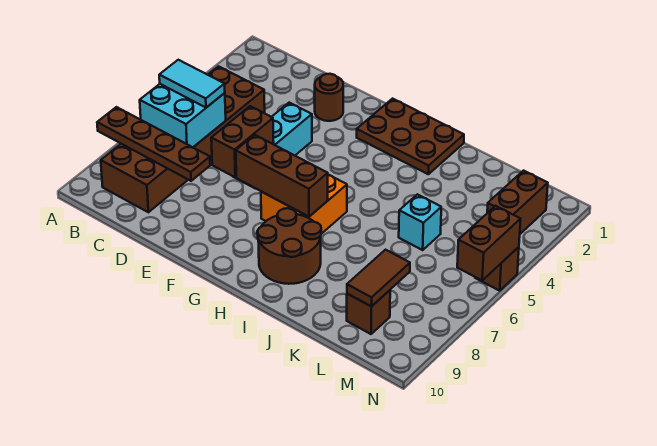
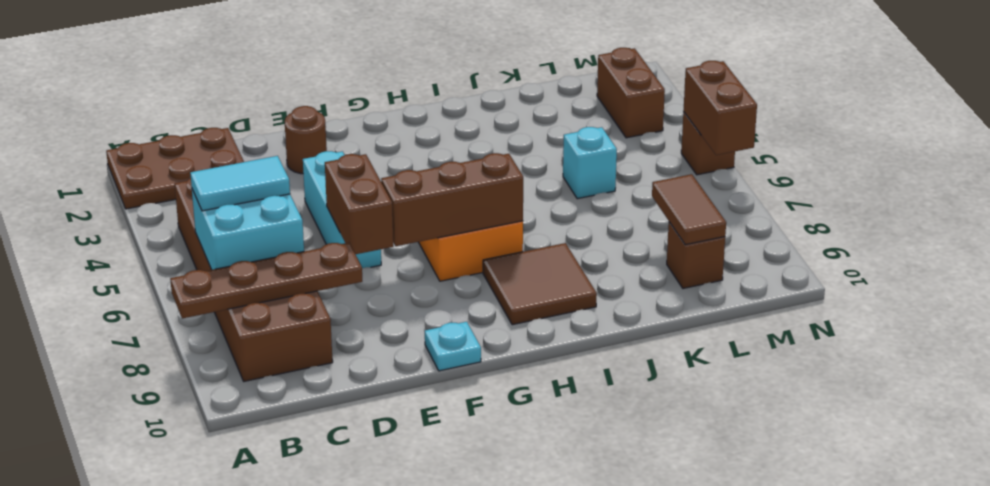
none -> cyan plate F10 level 1
brown plate G1:I2 level 1 -> brown plate A1:C2 level 1
brown round brick H8:I9 level 1 -> brown tile H8:I9 level 1

